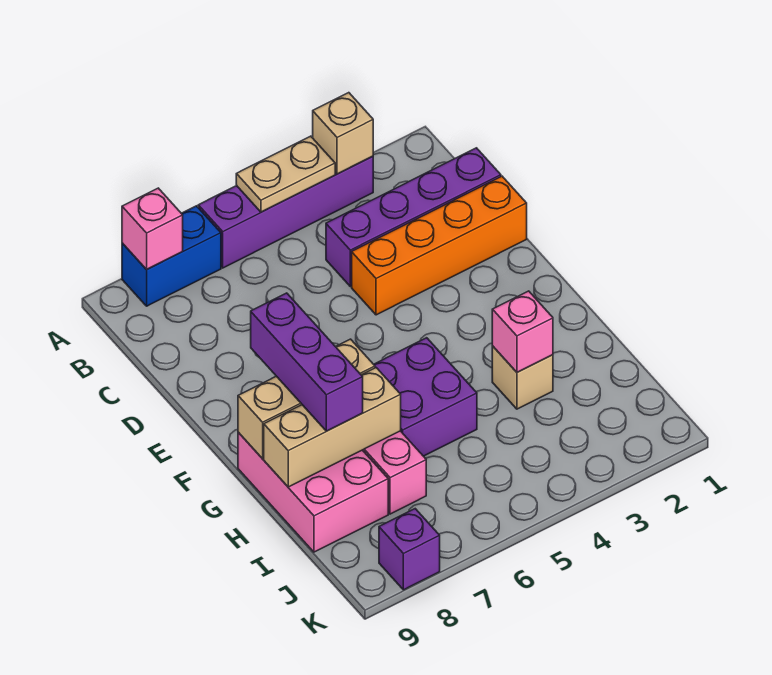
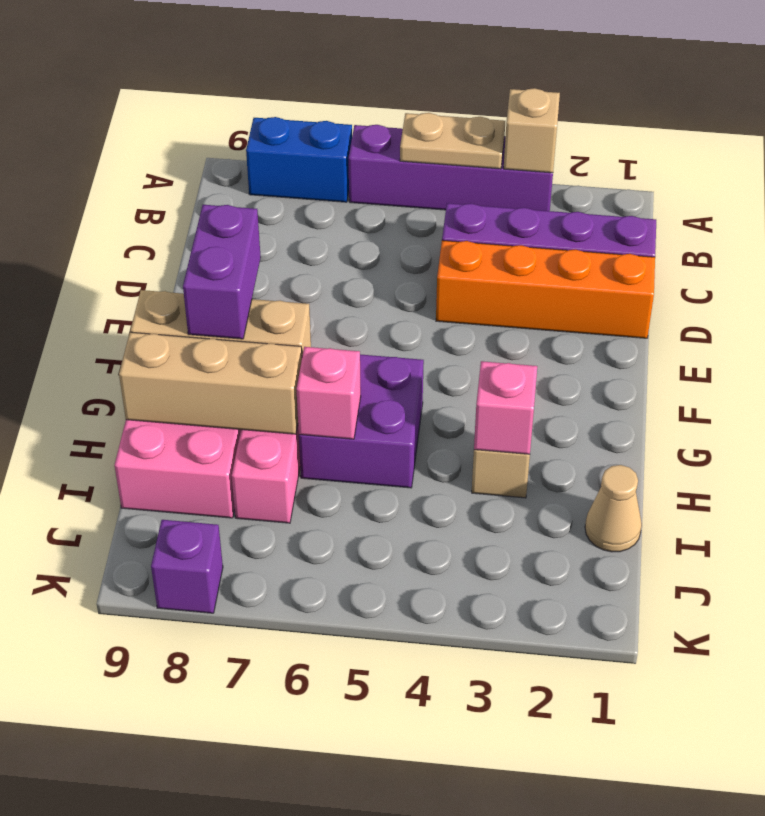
pink brick A8 level 2 -> pink brick H6 level 2
purple brick F8:H8 level 3 -> purple brick F8:G8 level 3
none -> tan cone I1 level 1

